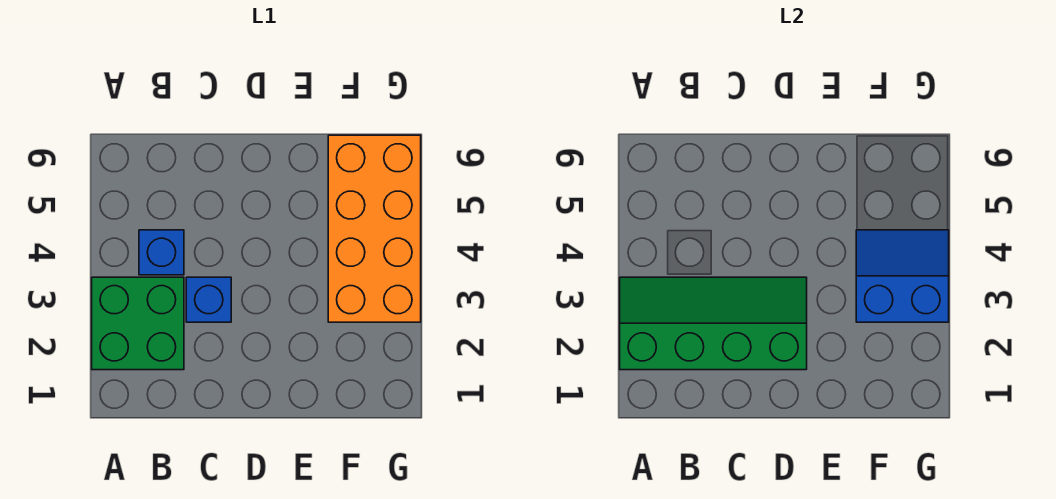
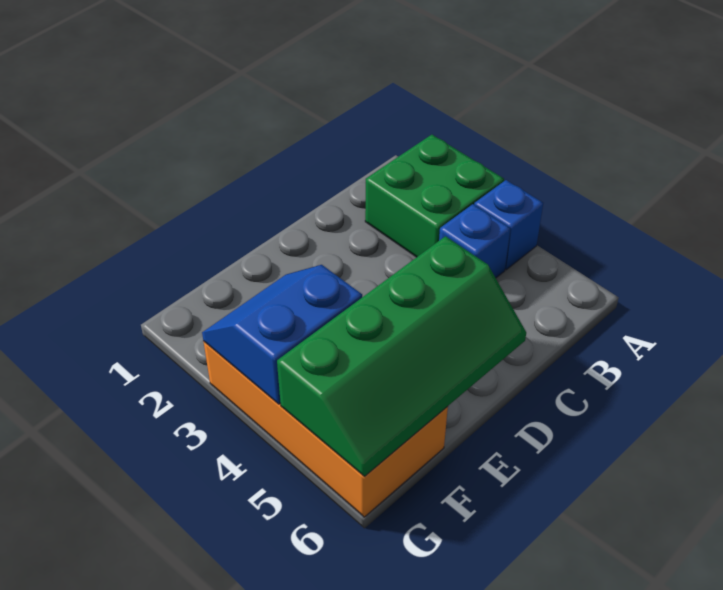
green slope A2:D3 level 2 top 2 -> green slope D5:G6 level 2 top 5
blue brick C3 level 1 -> blue brick A4 level 1
blue slope F3:G4 level 2 top 3 -> blue slope F3:G4 level 2 top 4

